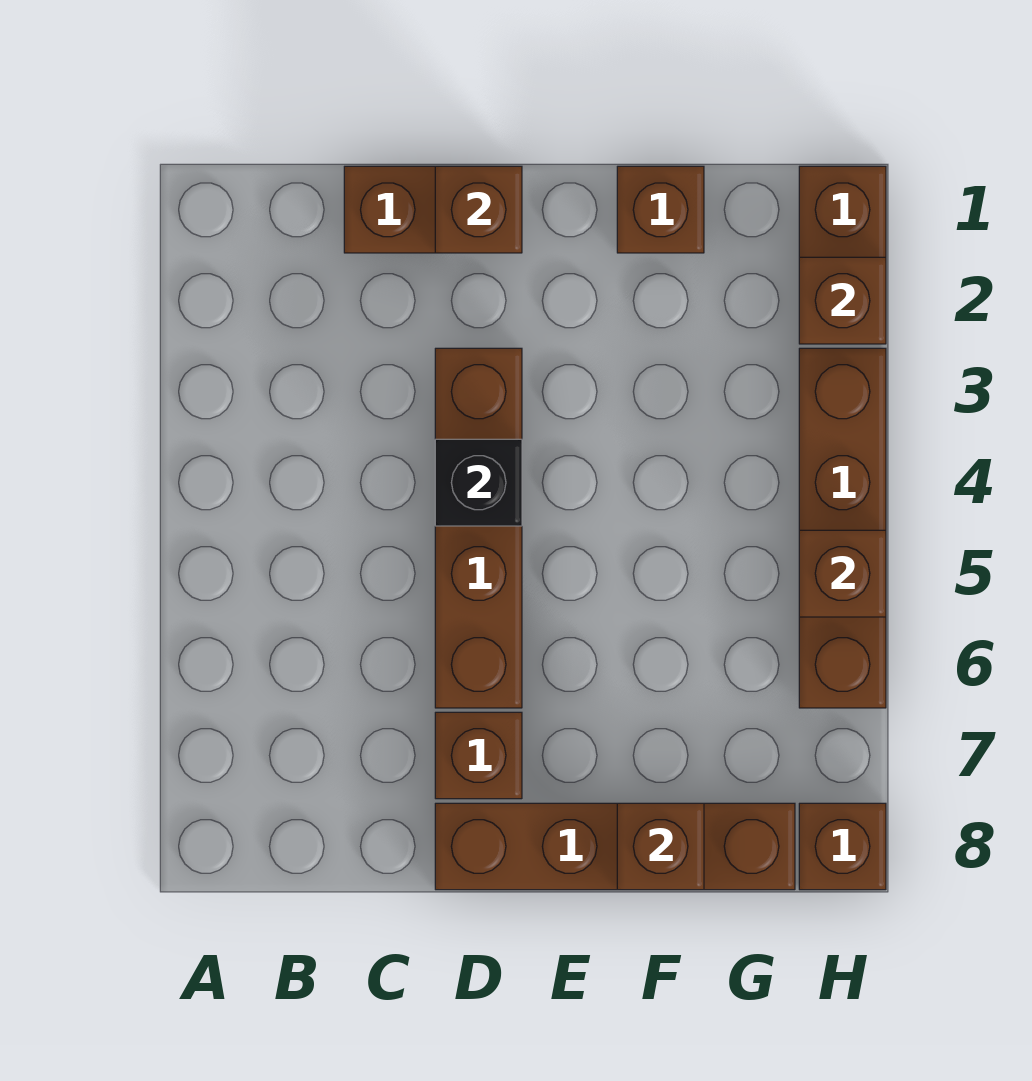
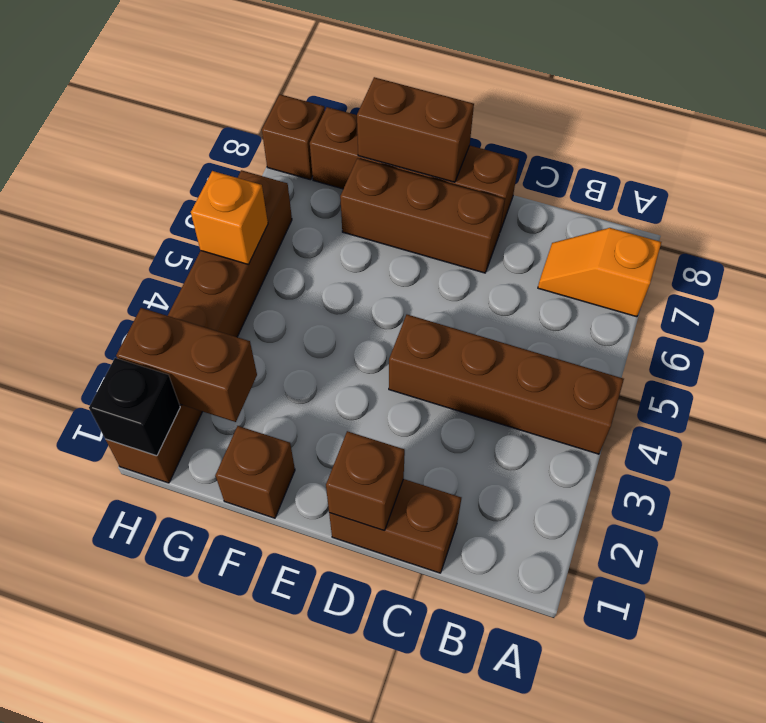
none -> orange slope A7:B7 level 1 top A
brown brick D3:D6 level 1 -> brown brick A4:D4 level 1
black brick D4 level 2 -> black brick H1 level 2
brown brick D7 level 1 -> brown brick D7:F7 level 1
brown brick F8 level 2 -> brown brick E8:F8 level 2
brown brick H2 level 2 -> brown brick G2:H2 level 2
brown brick H5 level 2 -> orange brick H5 level 2

